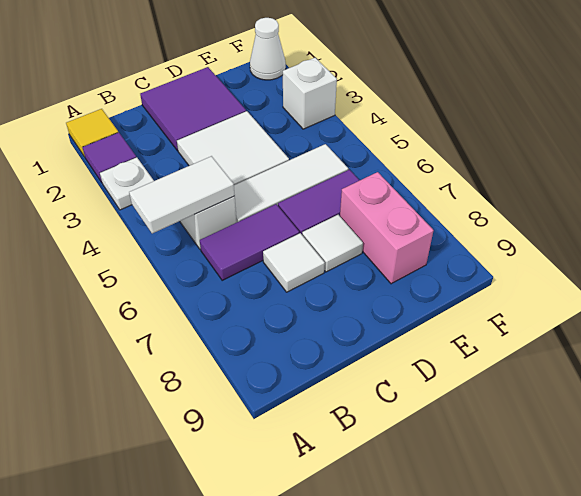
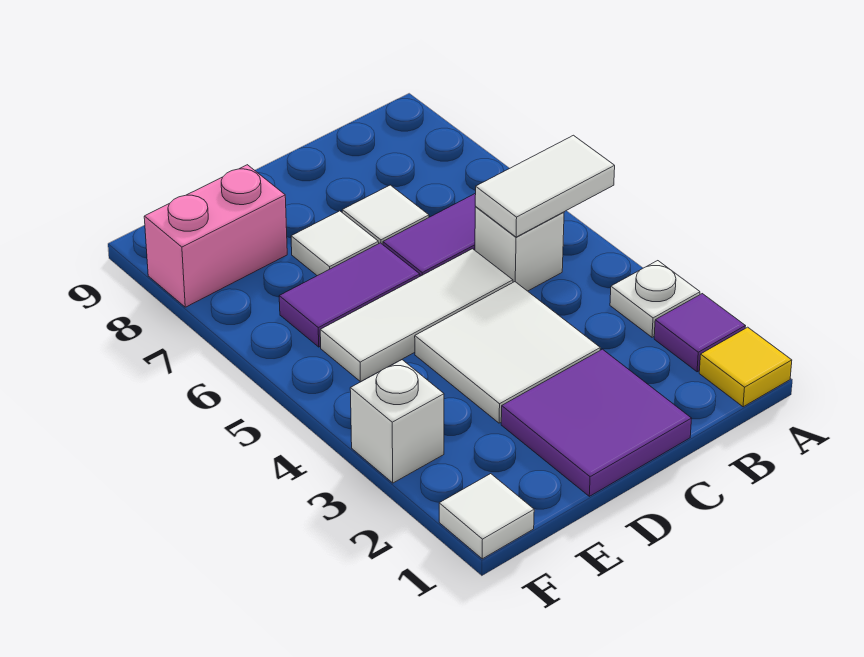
pink brick E7:E8 level 1 -> pink brick E8:F8 level 1
white cone F1 level 1 -> white tile F1 level 1

